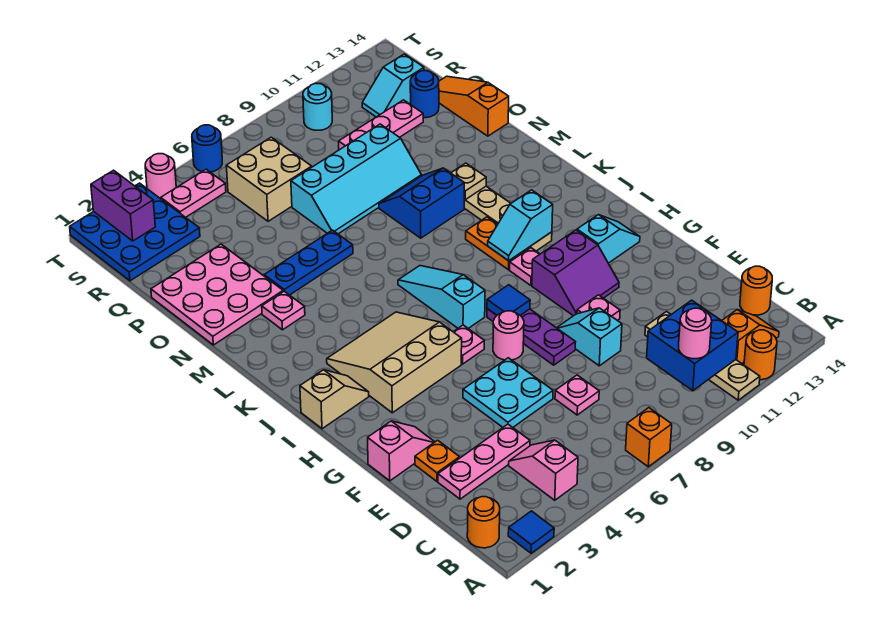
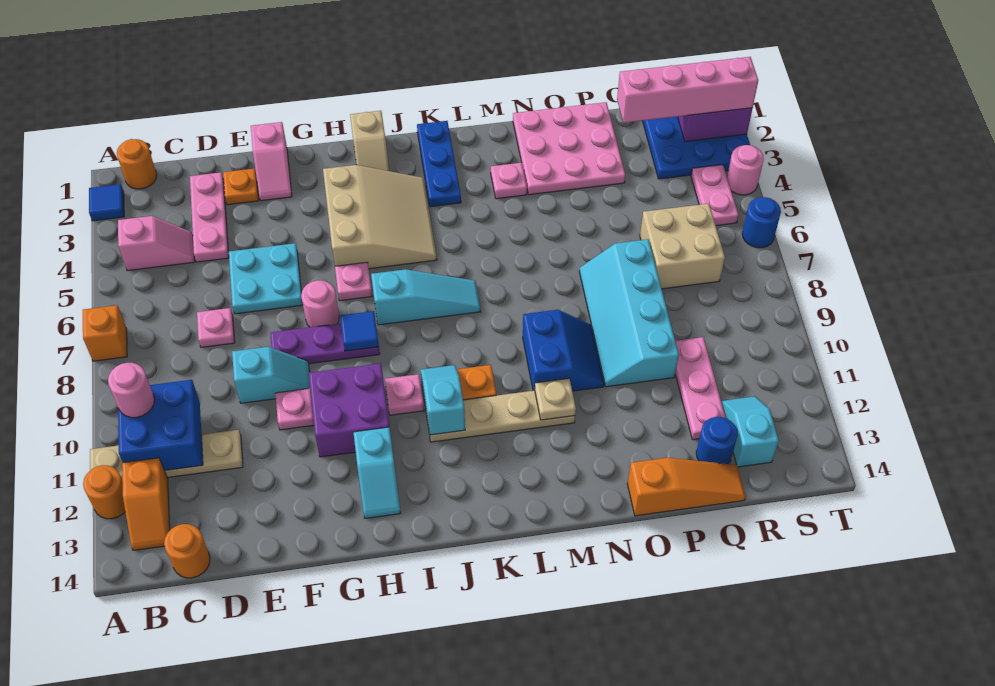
purple slope G10:H11 level 1 top H -> purple brick G10:H11 level 1
blue plate N4:N6 level 1 -> blue plate K1:K3 level 1
none -> pink brick Q2:T2 level 3
cyan round brick S10 level 1 -> none

